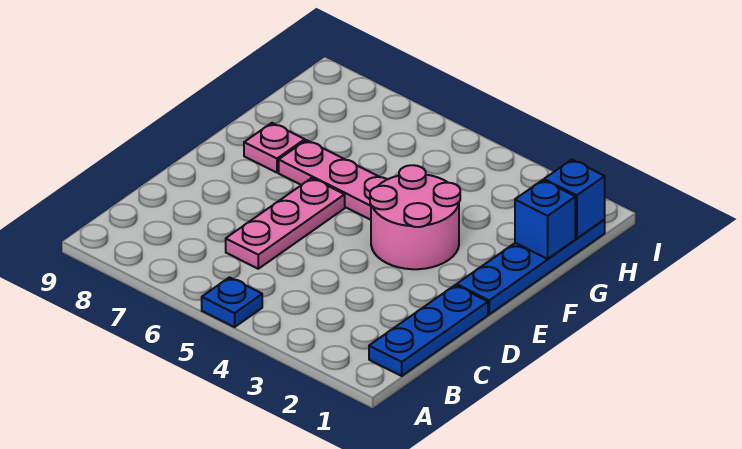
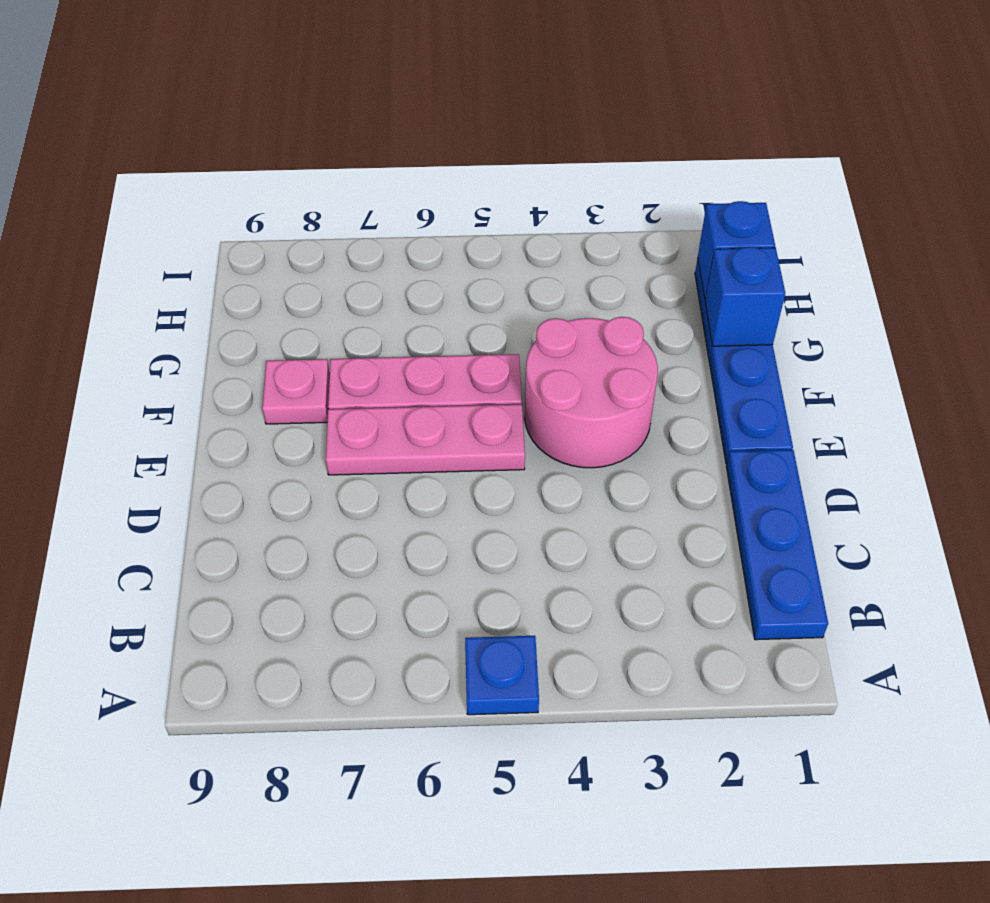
pink plate C6:E6 level 1 -> pink plate E5:E7 level 1

